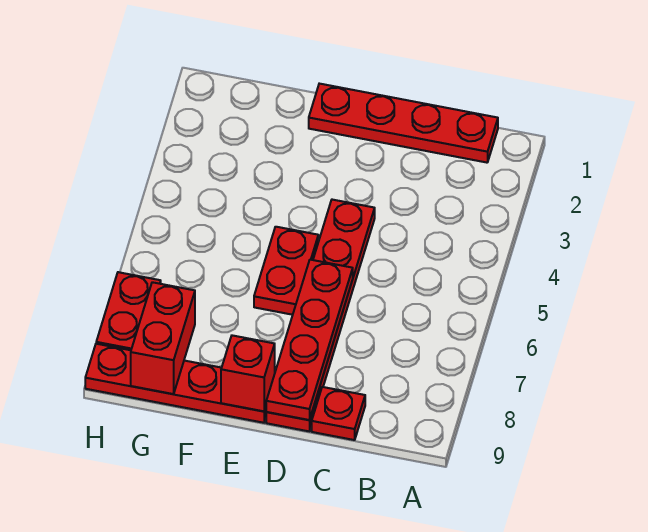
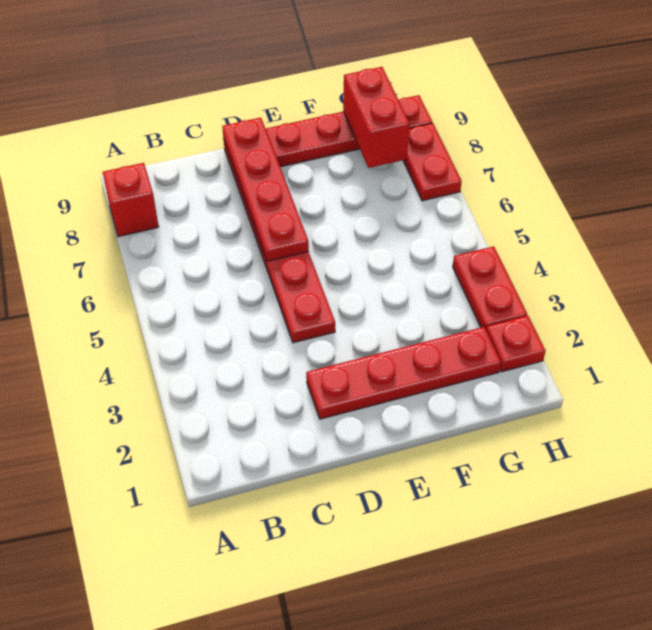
red plate B1:E1 level 1 -> red plate D2:G2 level 1
red plate C9 level 1 -> red plate H2 level 1
red plate E5:E6 level 1 -> red plate H3:H4 level 1
red brick E9 level 2 -> red brick A8 level 1

